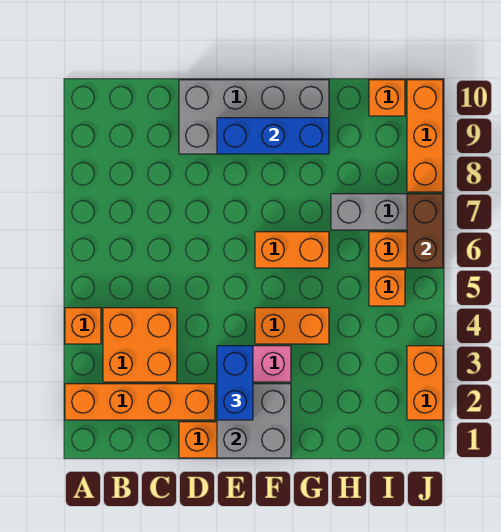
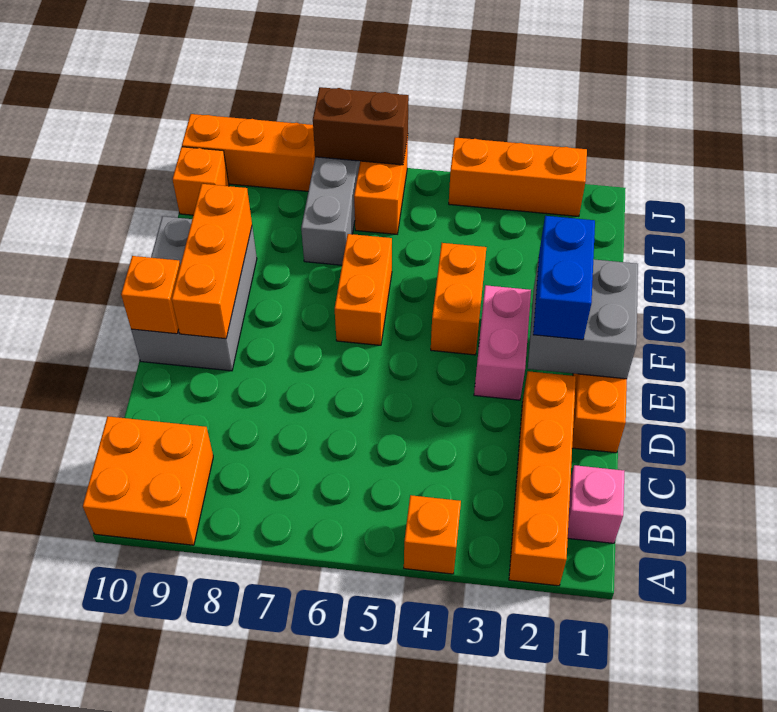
none -> pink brick B1 level 1
orange brick B3:C4 level 1 -> orange brick A9:B10 level 1
grey brick D9:G10 level 1 -> grey brick E9:G10 level 1
blue brick E2:E3 level 3 -> blue brick E2:F2 level 3
blue brick E9:G9 level 2 -> orange brick E9:G9 level 2
orange brick I5 level 1 -> orange brick E10 level 2
orange brick J2:J3 level 1 -> orange brick J2:J4 level 1

